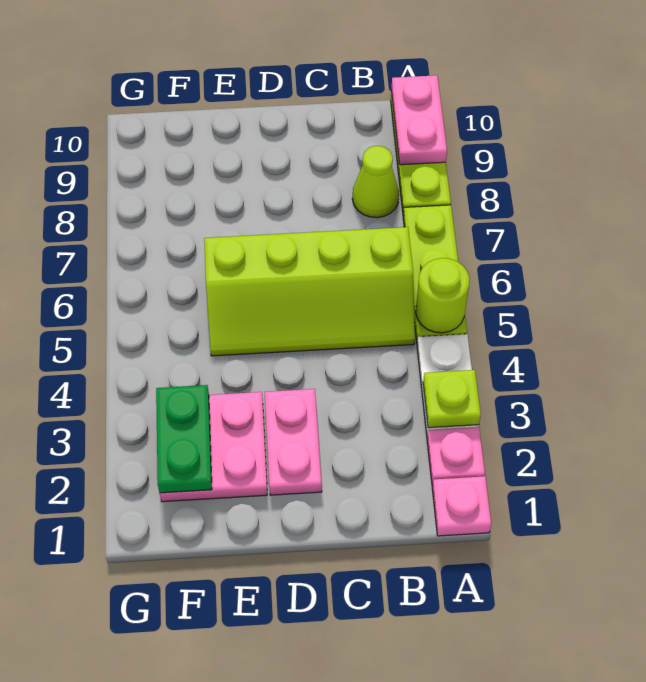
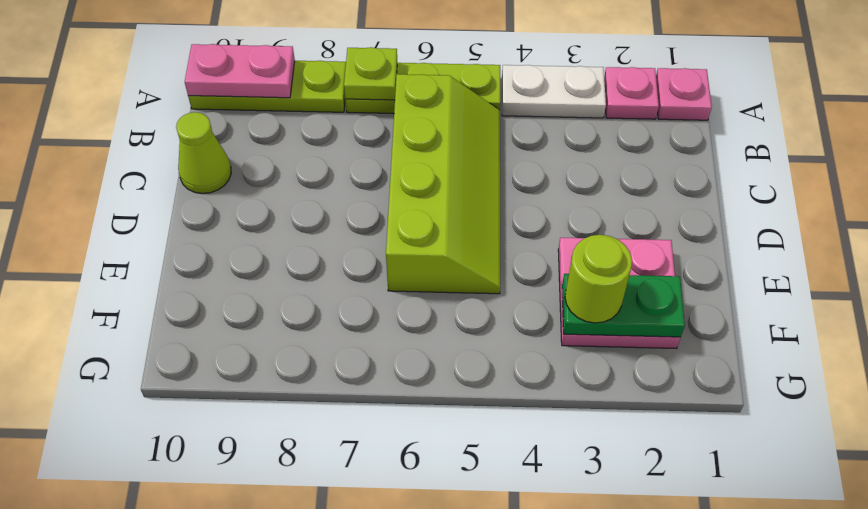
lime plate A3 level 2 -> lime plate A7 level 2
lime round brick A5 level 2 -> lime round brick F3 level 3
lime cone B8 level 1 -> lime cone C10 level 1
pink plate D2:D3 level 1 -> none

